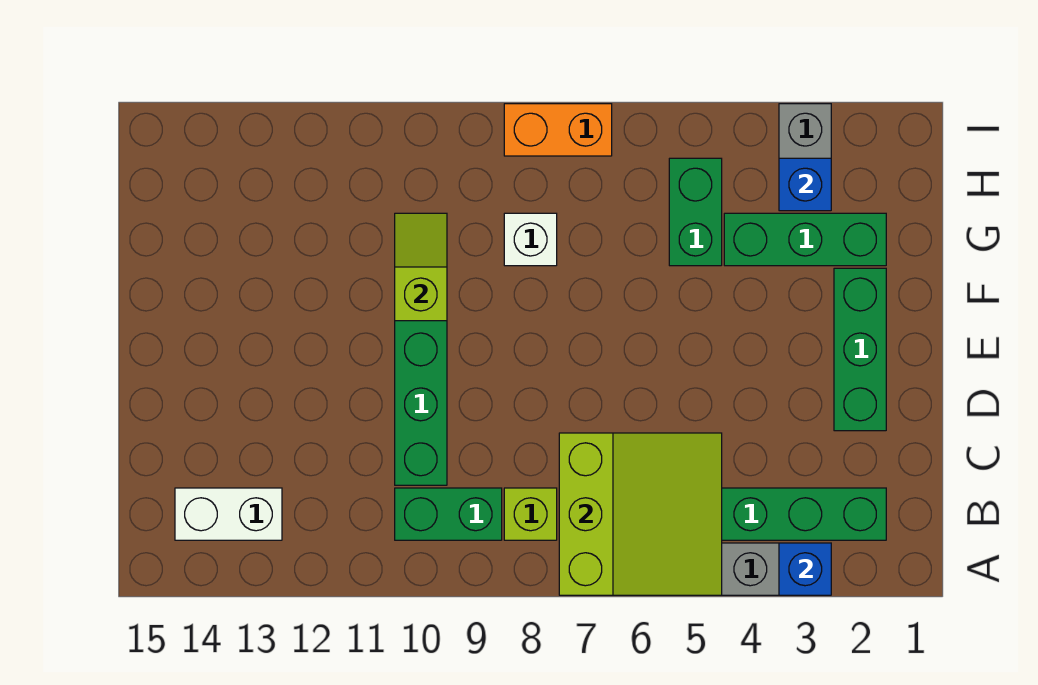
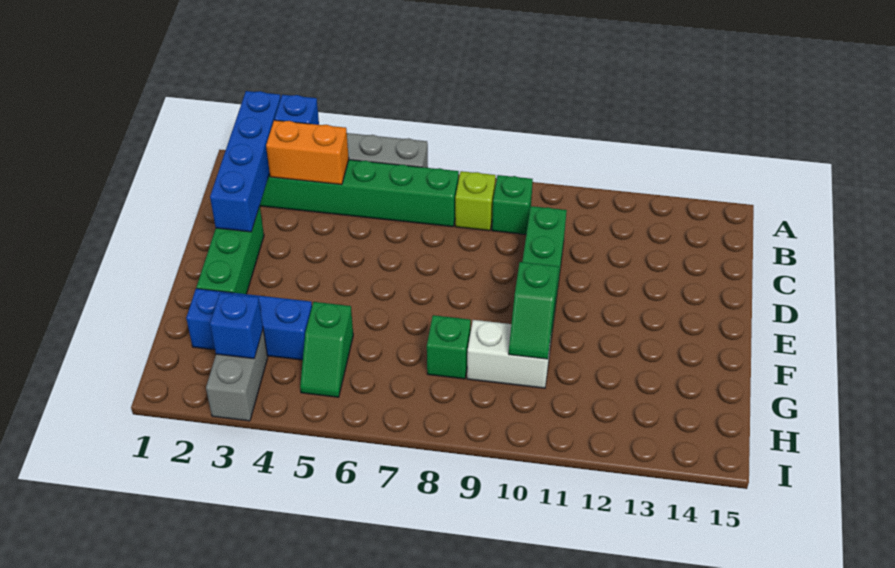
none -> blue brick A2:D2 level 2
lime slope A5:C7 level 2 top 7 -> none
green brick B9:B10 level 1 -> green brick B9 level 1
white brick B13:B14 level 1 -> white brick G9:G10 level 1
lime slope F10:G10 level 2 top F -> green slope F10:G10 level 2 top F
green brick G2:G4 level 1 -> blue brick G2:G4 level 1
green brick G5:H5 level 1 -> green slope G5:H5 level 1 top G
white brick G8 level 1 -> green brick G8 level 1
orange brick I7:I8 level 1 -> orange brick B3:B4 level 2

